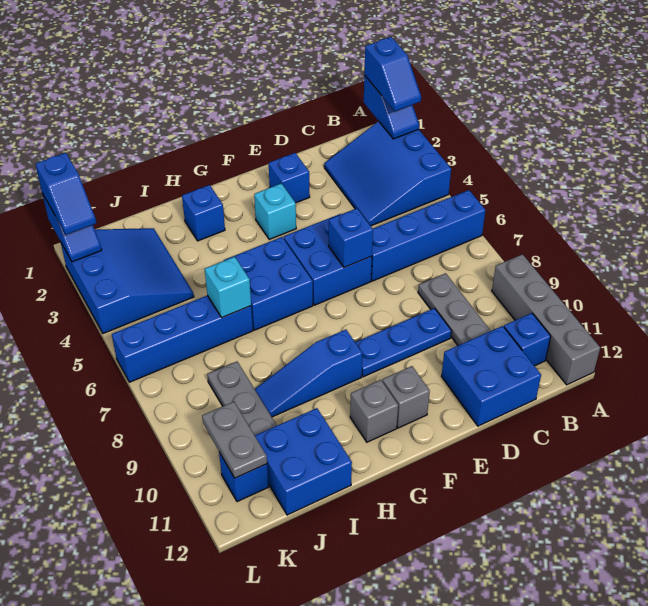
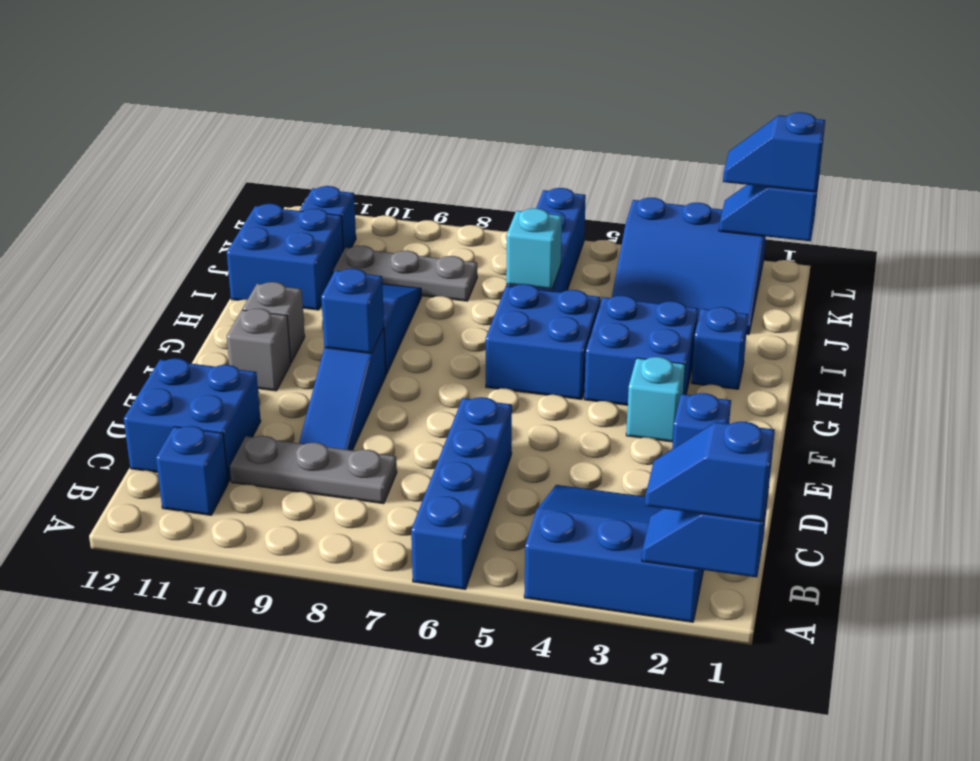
grey brick A9:A12 level 1 -> none
blue plate D9:F9 level 1 -> blue slope D9:F9 level 1 top F
blue brick E5:F6 level 1 -> blue brick G3:H4 level 1
blue brick E6 level 2 -> blue brick F9 level 2
grey plate K10:K11 level 2 -> none

